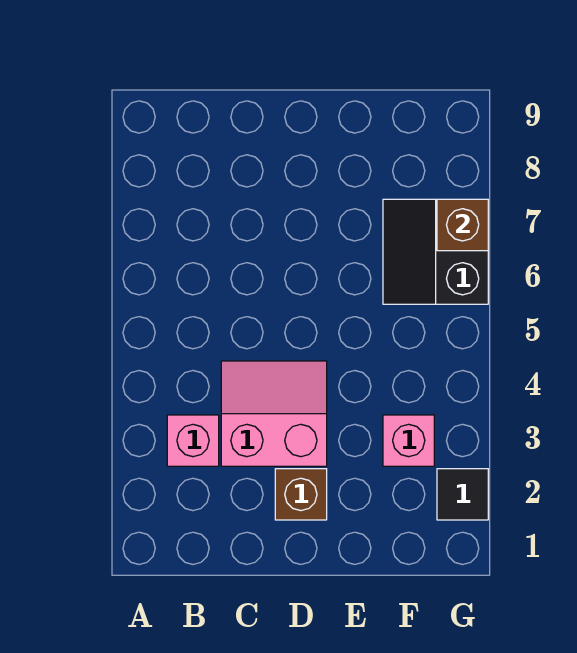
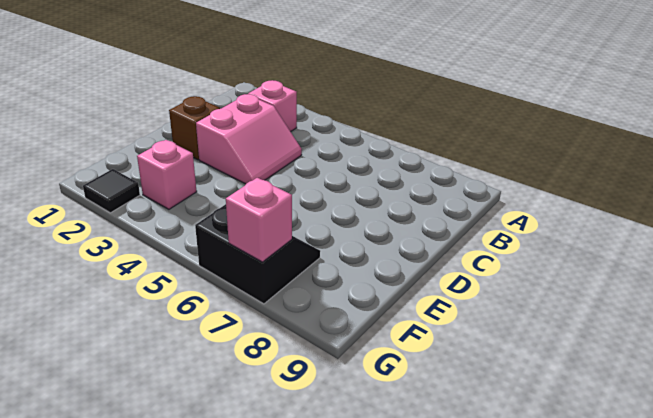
brown brick G7 level 2 -> pink brick G7 level 2

